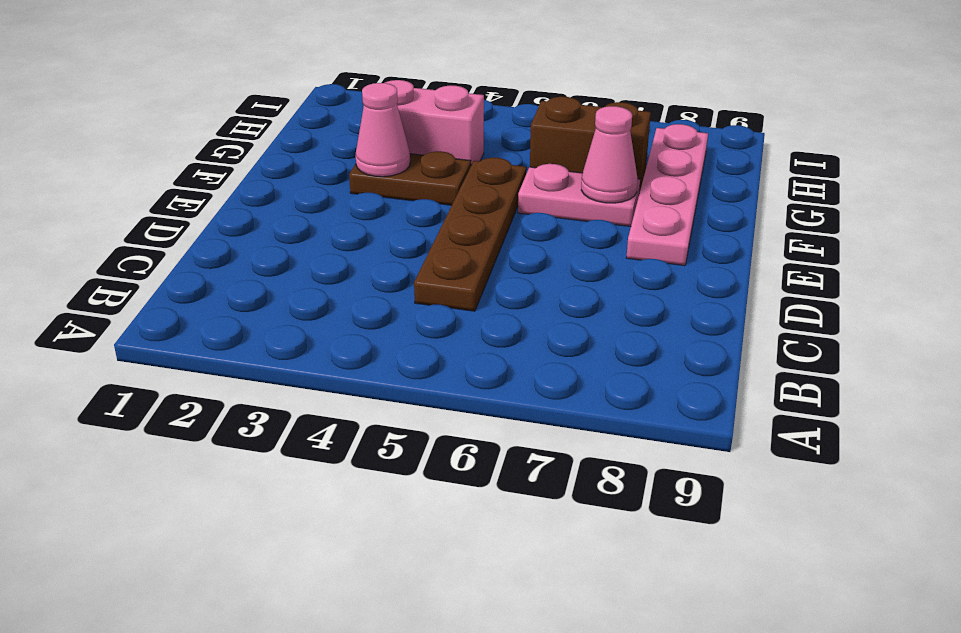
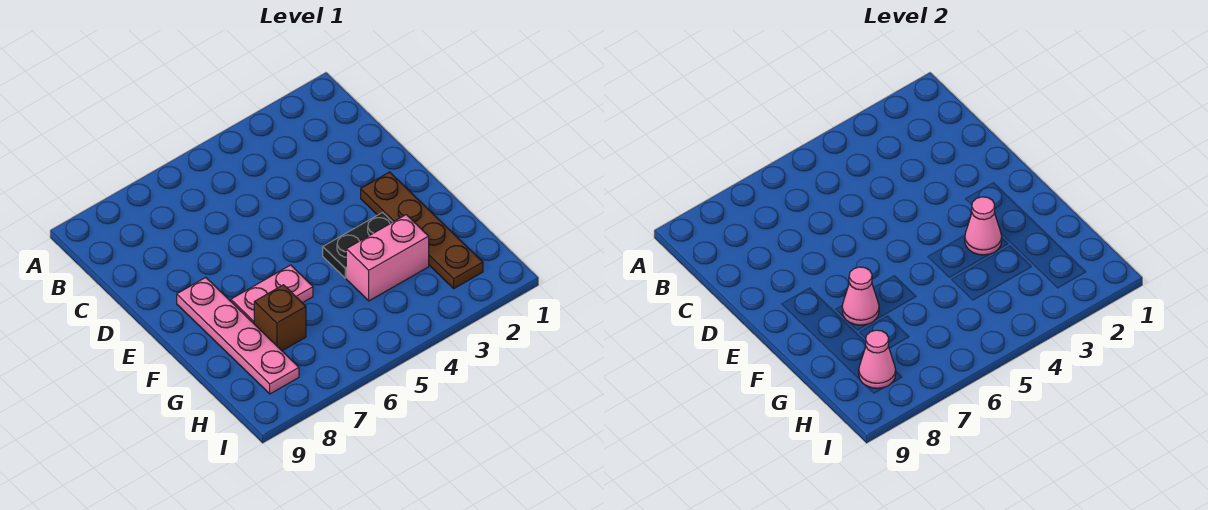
brown plate C5:F5 level 1 -> brown plate E2:H2 level 1
brown plate F3:F4 level 1 -> black plate F3:F4 level 1
brown brick G6:G7 level 1 -> brown brick G7 level 1
none -> pink cone H8 level 2

